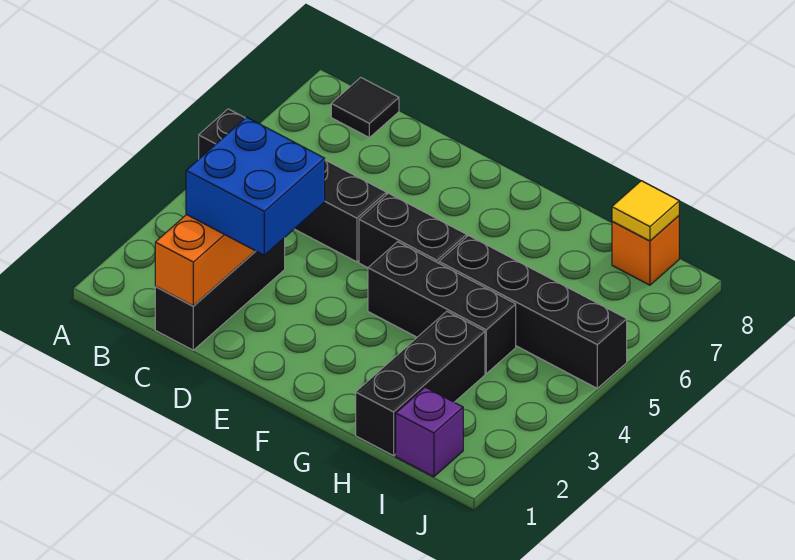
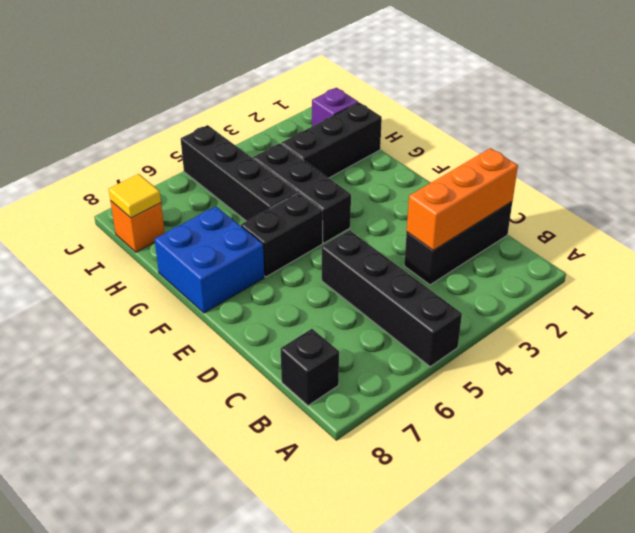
black tile B8 level 1 -> black brick B8 level 1
blue brick C2:D3 level 3 -> blue brick F7:G8 level 1
black brick E5:F5 level 1 -> black brick F5:F6 level 1

